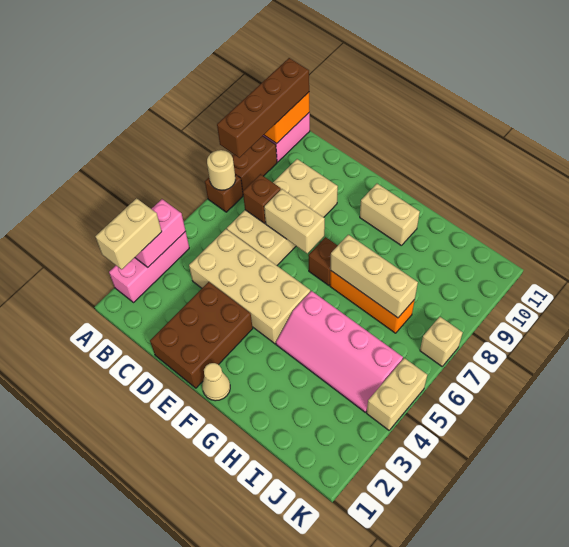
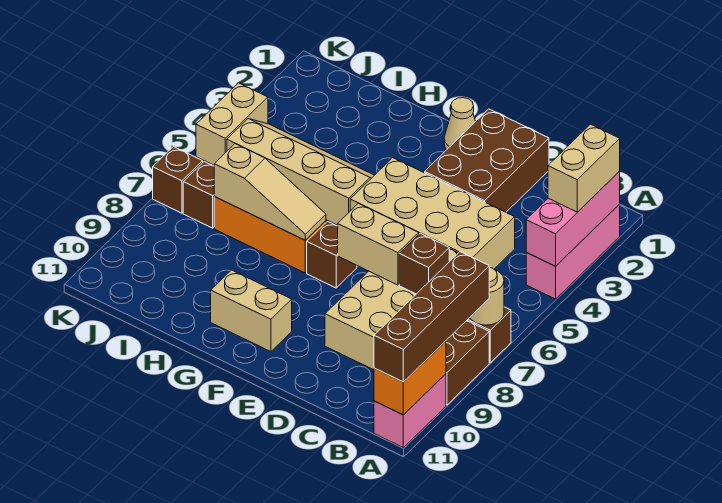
pink brick A3:A4 level 2 -> pink brick A2:A4 level 2
pink slope G4:J5 level 1 top 5 -> tan slope G4:J5 level 1 top 5
tan brick G7:I7 level 2 -> tan slope G7:I7 level 2 top I
none -> brown brick J7 level 1
tan brick K7 level 1 -> brown brick K7 level 1

